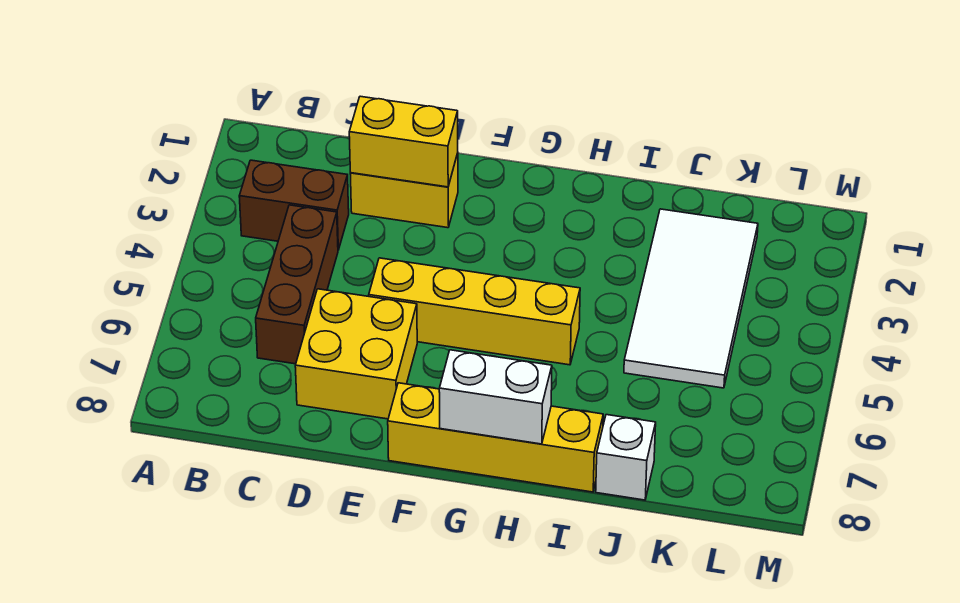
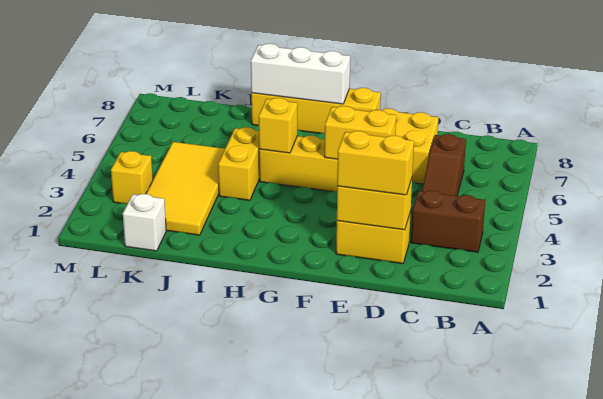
brown brick C4:C6 level 1 -> brown slope C4:C6 level 1 top 6
none -> yellow brick D2:E2 level 3
none -> yellow brick E5:F5 level 2
white brick G8:H8 level 2 -> white brick G8:I8 level 2
none -> yellow brick H5 level 2
none -> yellow brick I4:I5 level 1
white tile J2:K5 level 1 -> yellow tile J2:K5 level 1
white brick J8 level 1 -> white brick K1 level 1
none -> yellow brick L3 level 1

